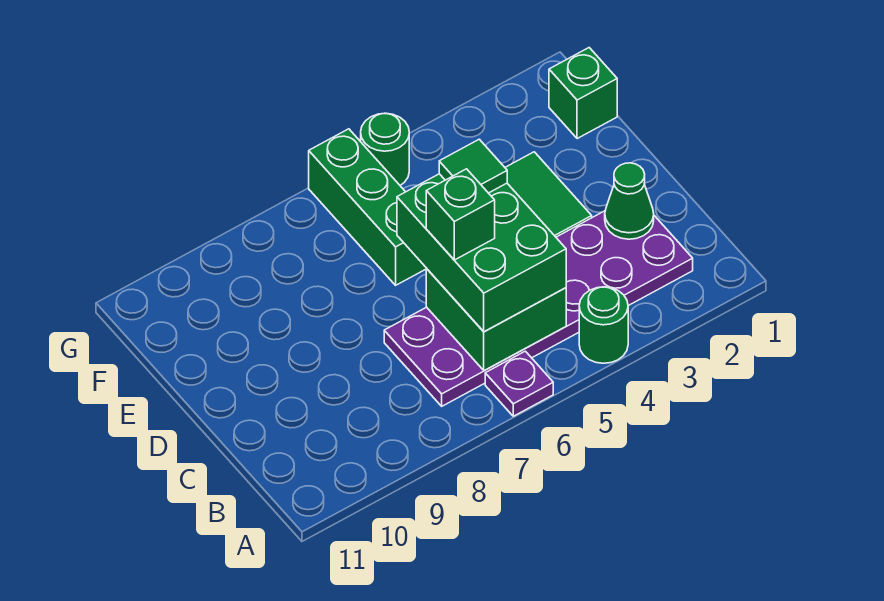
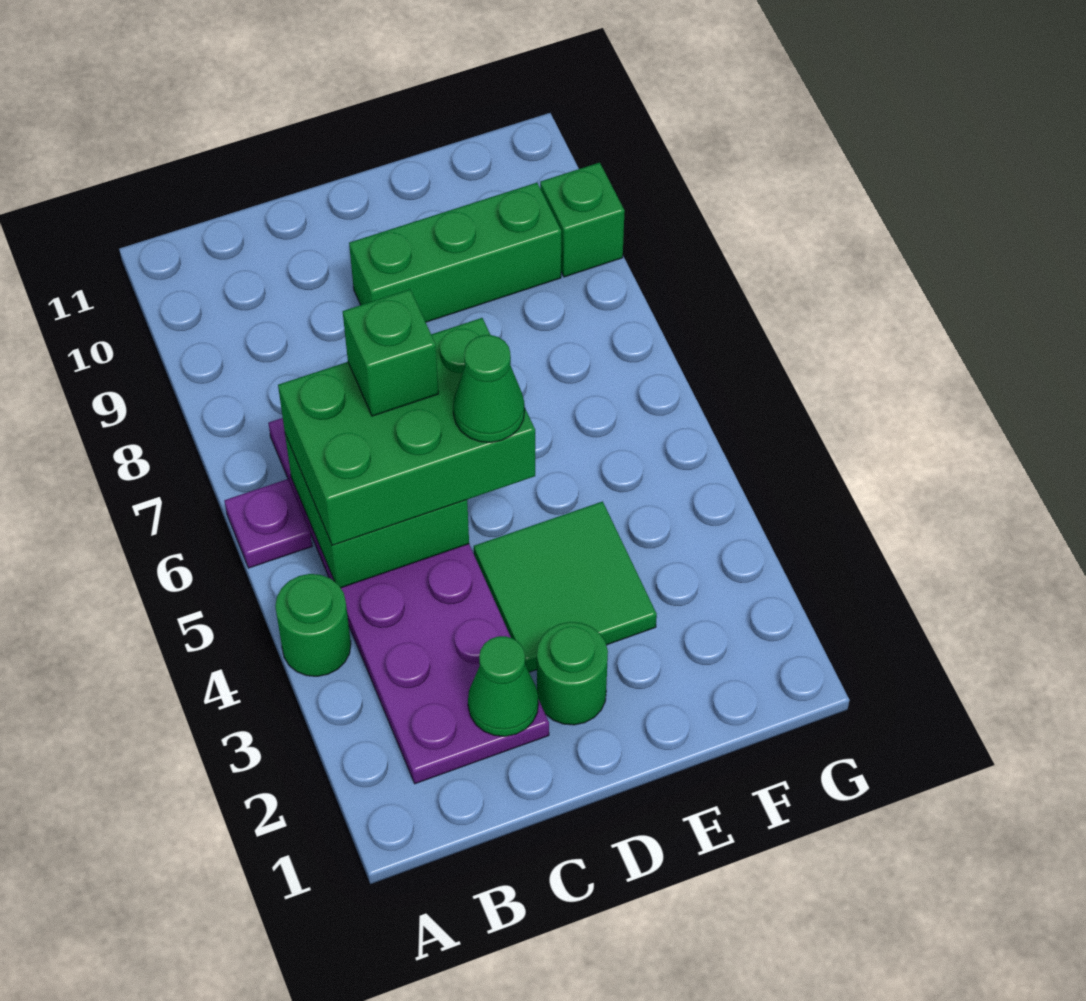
green tile D5 level 4 -> green cone D5 level 4
green brick E6:G6 level 1 -> green brick D9:F9 level 1
green brick F1 level 1 -> green brick G9 level 1
green round brick G5 level 1 -> green round brick D2 level 1

